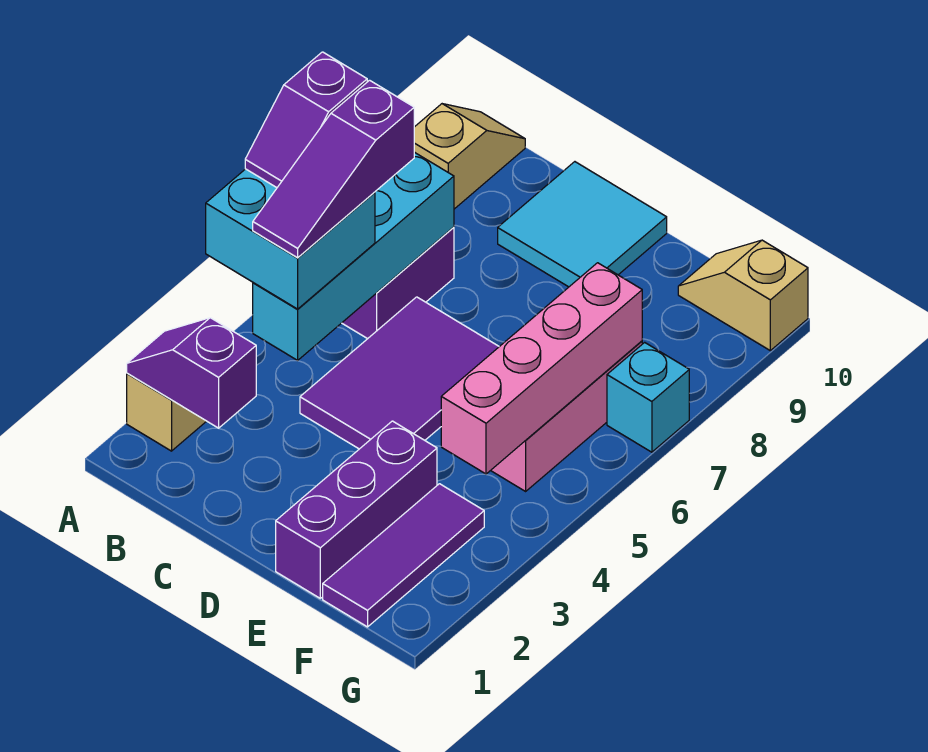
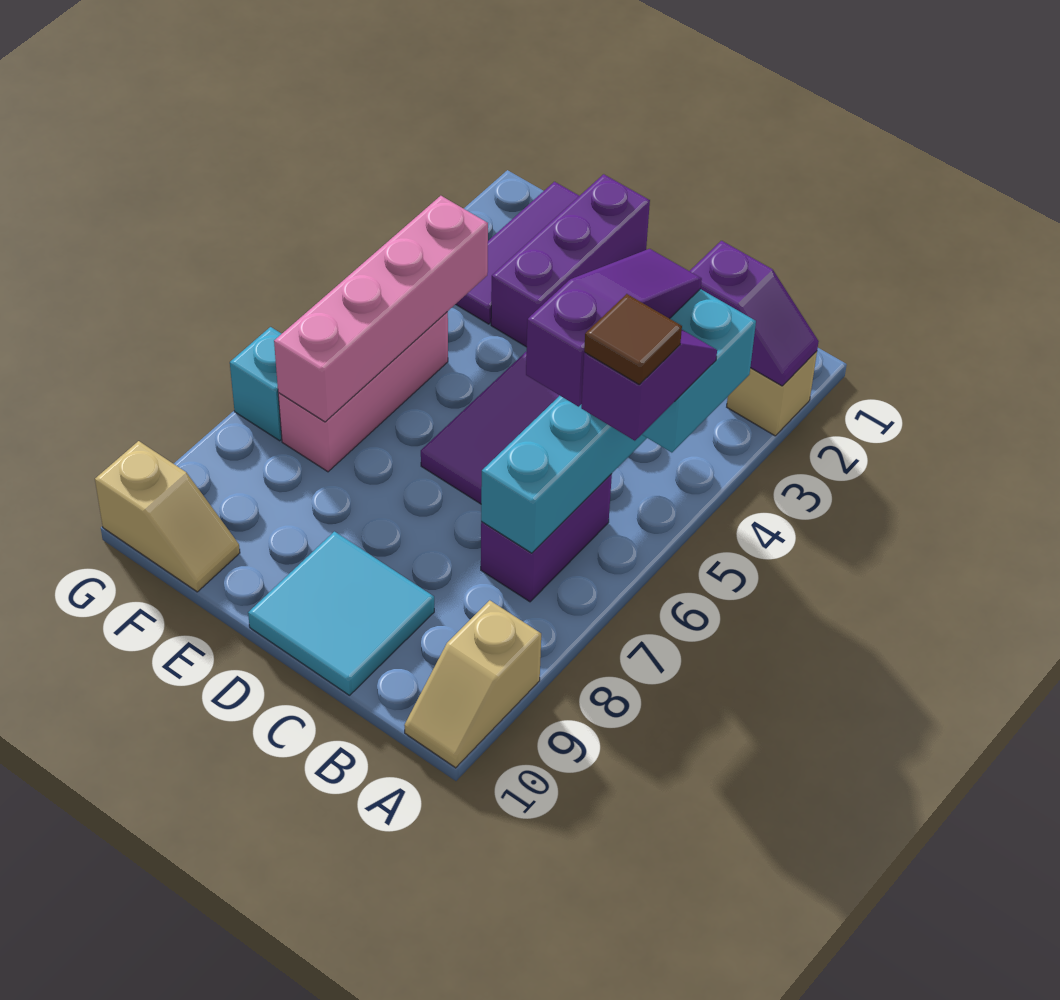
none -> brown tile A6 level 5

